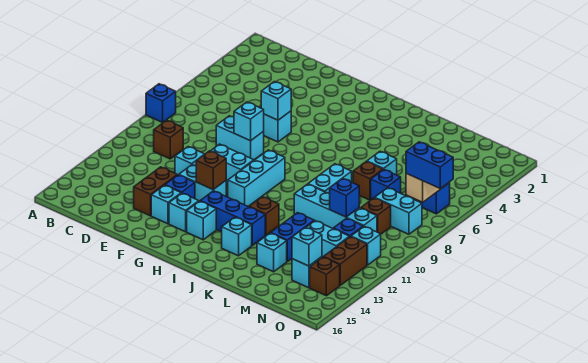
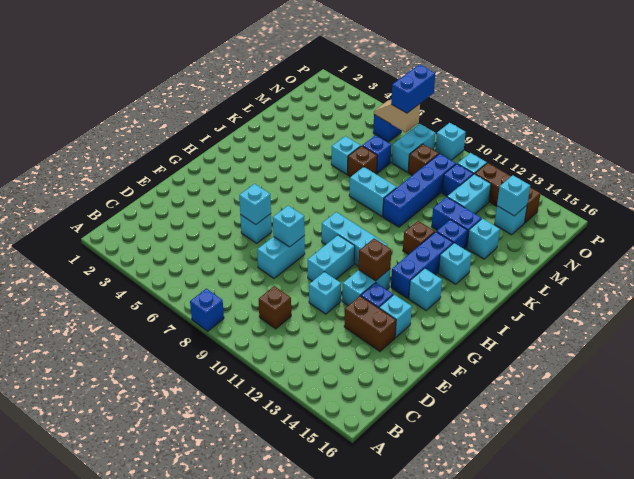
cyan brick G14 level 1 -> cyan brick P9 level 1
cyan brick K10:N10 level 1 -> blue brick K10:N10 level 1
blue brick M10 level 2 -> blue brick K13 level 1

